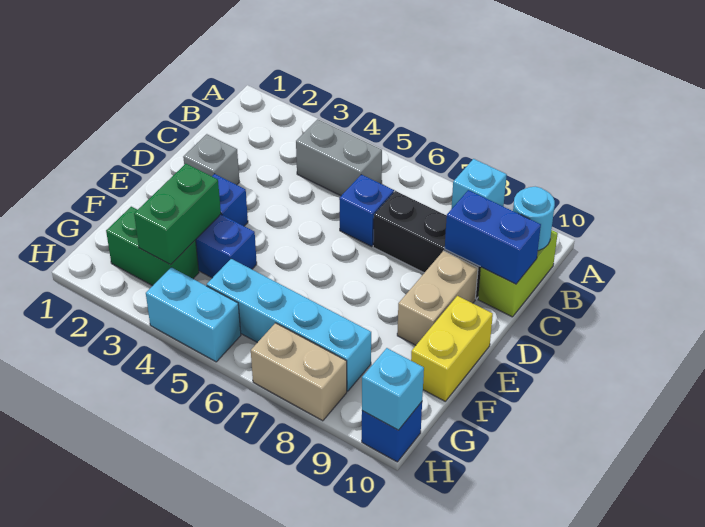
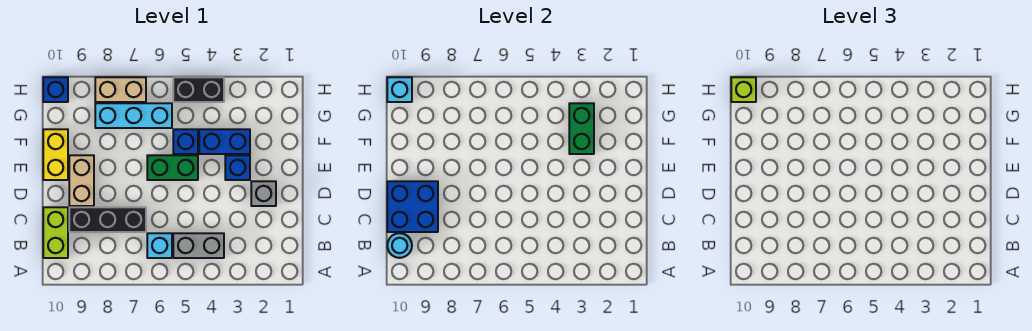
cyan brick A8 level 1 -> cyan brick B6 level 1
blue brick C6 level 1 -> blue brick F5 level 1
blue brick C9:C10 level 2 -> blue brick C9:D10 level 2
green brick G2:G3 level 1 -> green brick E5:E6 level 1
cyan brick G5:G8 level 1 -> cyan brick G6:G8 level 1
cyan brick H4:H5 level 1 -> black brick H4:H5 level 1
none -> lime brick H10 level 3

